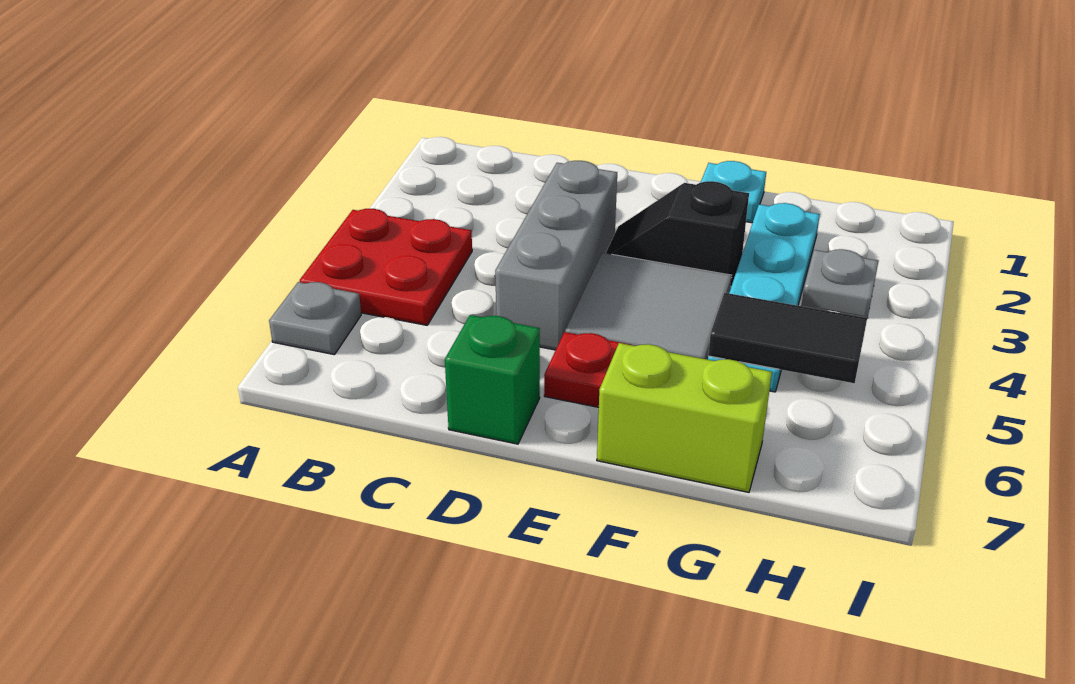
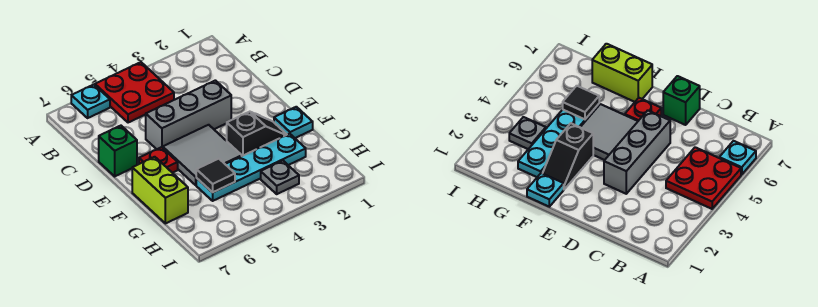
grey plate A6 level 1 -> cyan plate A6 level 1
black slope E3:F3 level 1 top F -> black slope F2:F3 level 1 top 3
black tile G5:H5 level 2 -> black tile G5 level 2

